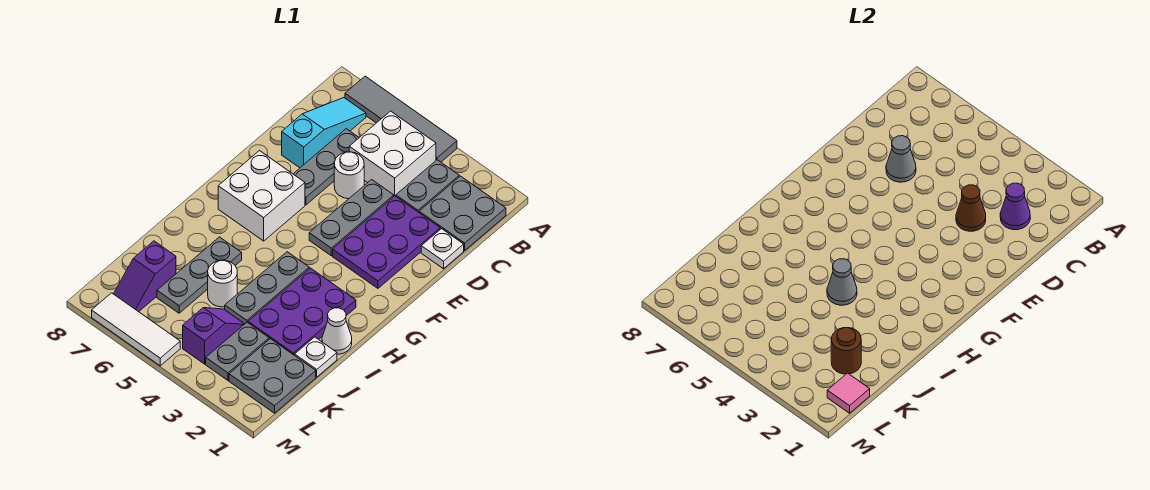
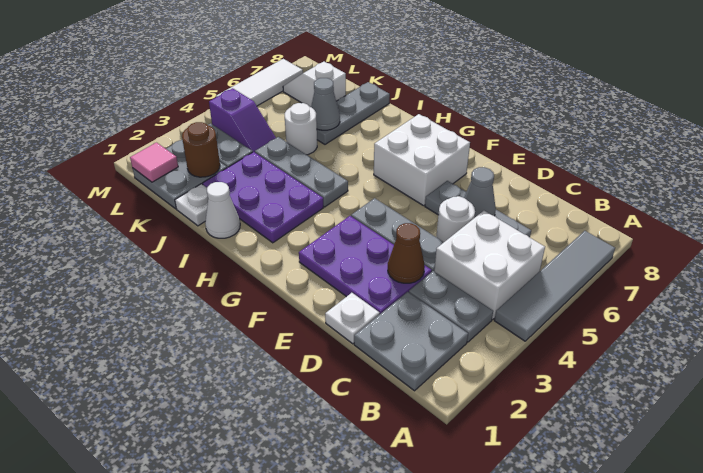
cyan slope B7:D7 level 1 top D -> none
purple cone C2 level 2 -> none
grey cone I4 level 2 -> grey cone J6 level 2
grey plate I6:K6 level 1 -> grey plate J6:J8 level 1
purple slope K7:L7 level 1 top K -> white slope K7:L7 level 1 top K

